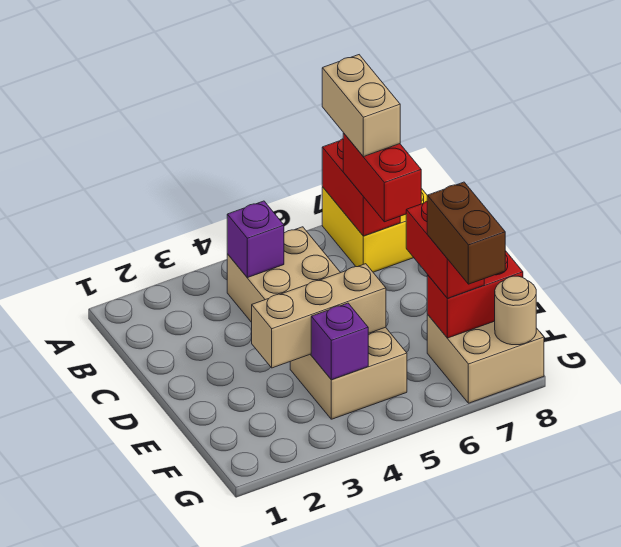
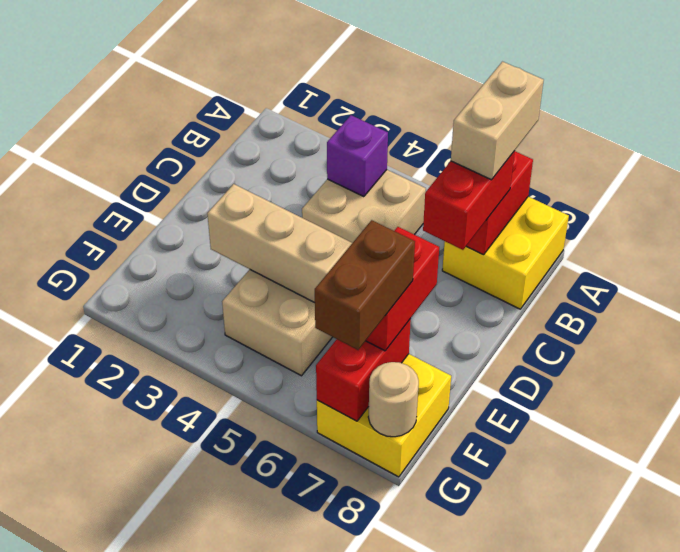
purple brick F4 level 2 -> none
tan brick F7:G8 level 1 -> yellow brick F7:G8 level 1
red brick F7:F8 level 2 -> red brick F7:G7 level 2

